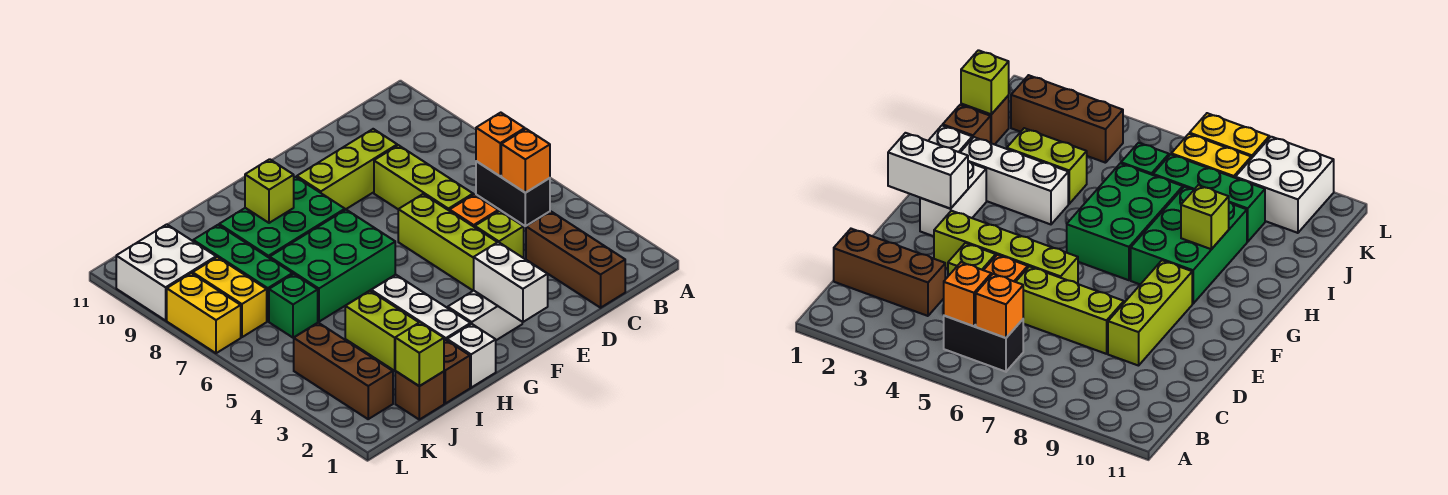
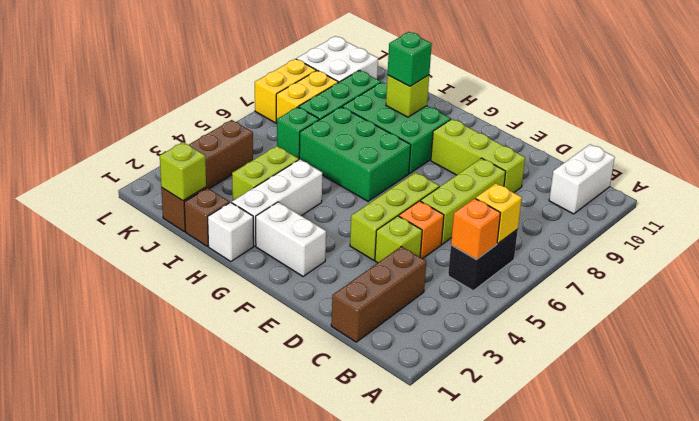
orange brick B6 level 2 -> yellow brick B6 level 2
lime brick E3:E6 level 1 -> lime brick E4:E6 level 1
white brick F1:F2 level 2 -> white brick B10:B11 level 1
none -> green brick H9 level 3

